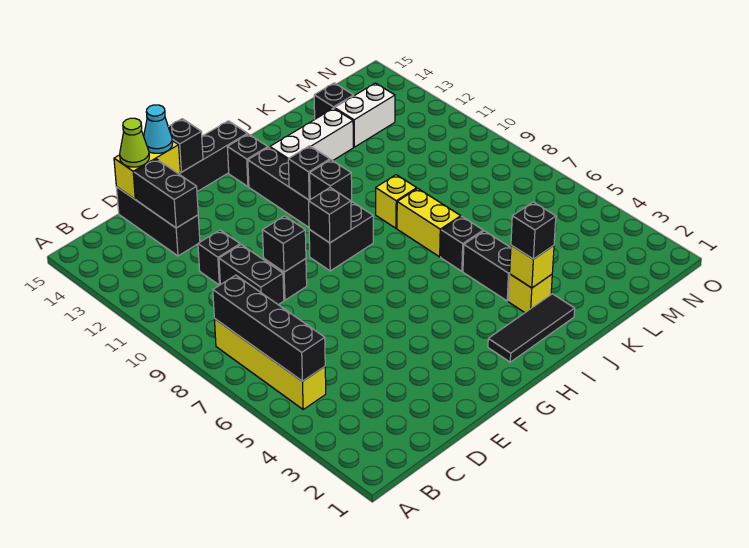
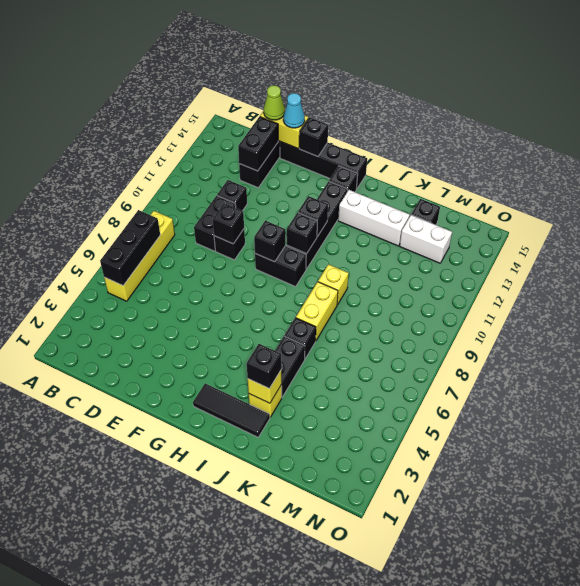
black brick B5:B8 level 2 -> black brick B5:B7 level 2

